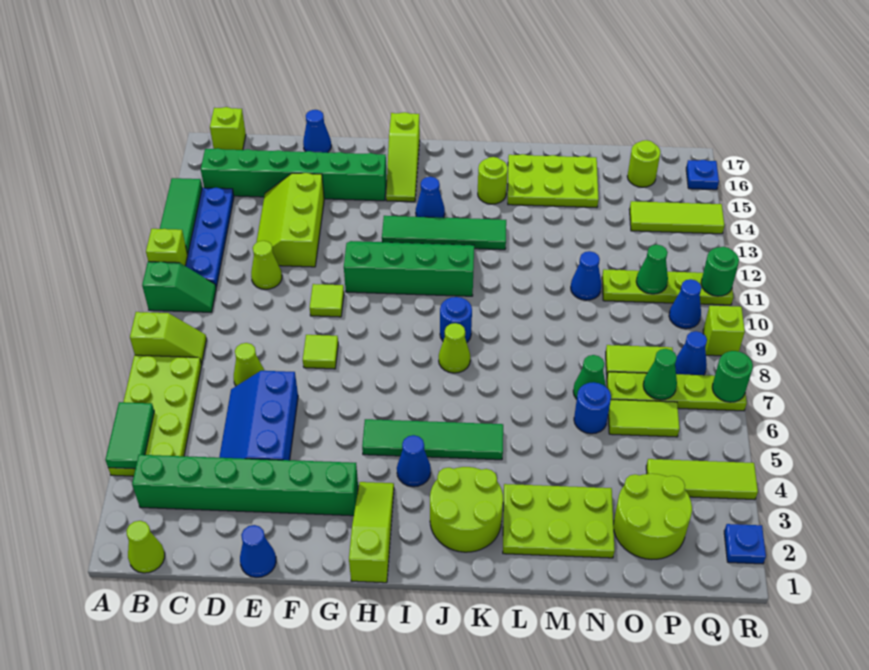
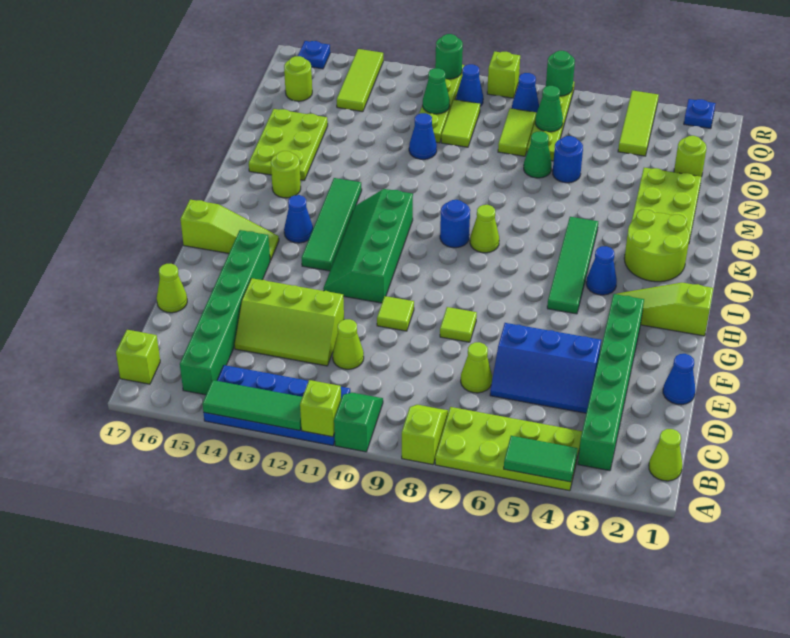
blue cone E17 level 1 -> lime cone E17 level 1
lime round brick O2:P3 level 1 -> lime round brick O2 level 1
lime tile O6:P6 level 1 -> lime tile O10:P10 level 1

